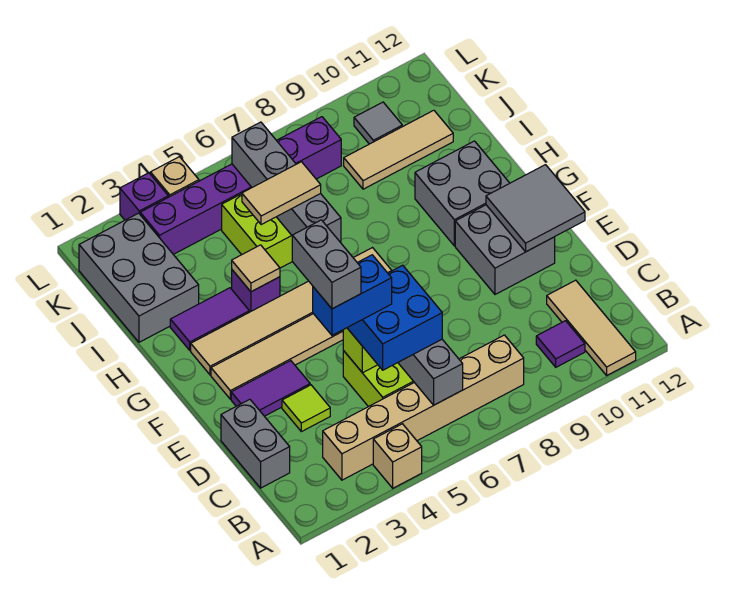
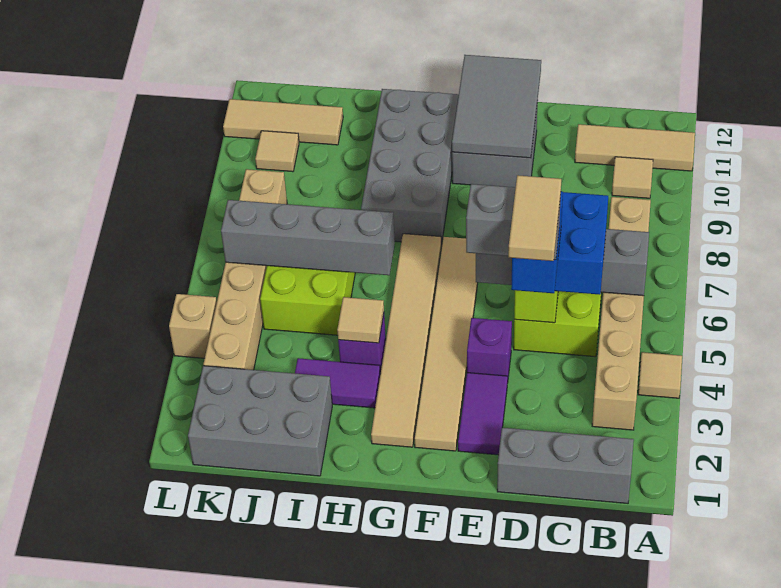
tan brick A4 level 1 -> tan tile A4 level 1
purple tile B10 level 1 -> tan tile B10 level 1
grey brick C1:D1 level 1 -> grey brick B1:D1 level 1
lime tile D3 level 1 -> none
grey tile E11:F12 level 2 -> grey tile E10:F12 level 2
grey brick G10:H11 level 1 -> grey brick G8:H11 level 1
purple tile H2:H3 level 1 -> purple tile H3:I3 level 1
tan tile I5:I6 level 3 -> tan tile D3:D4 level 6
tan tile J9:J11 level 1 -> tan tile J11:L11 level 1
purple brick K3:K8 level 1 -> tan brick K3:K8 level 1
grey tile K10 level 1 -> tan tile K10 level 1
purple brick L3 level 1 -> purple brick E4 level 1

